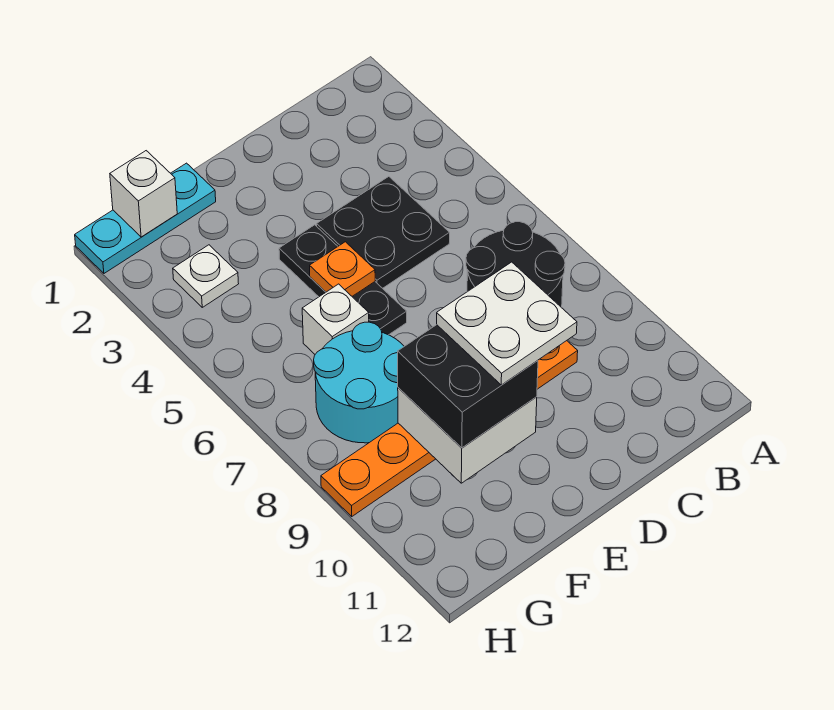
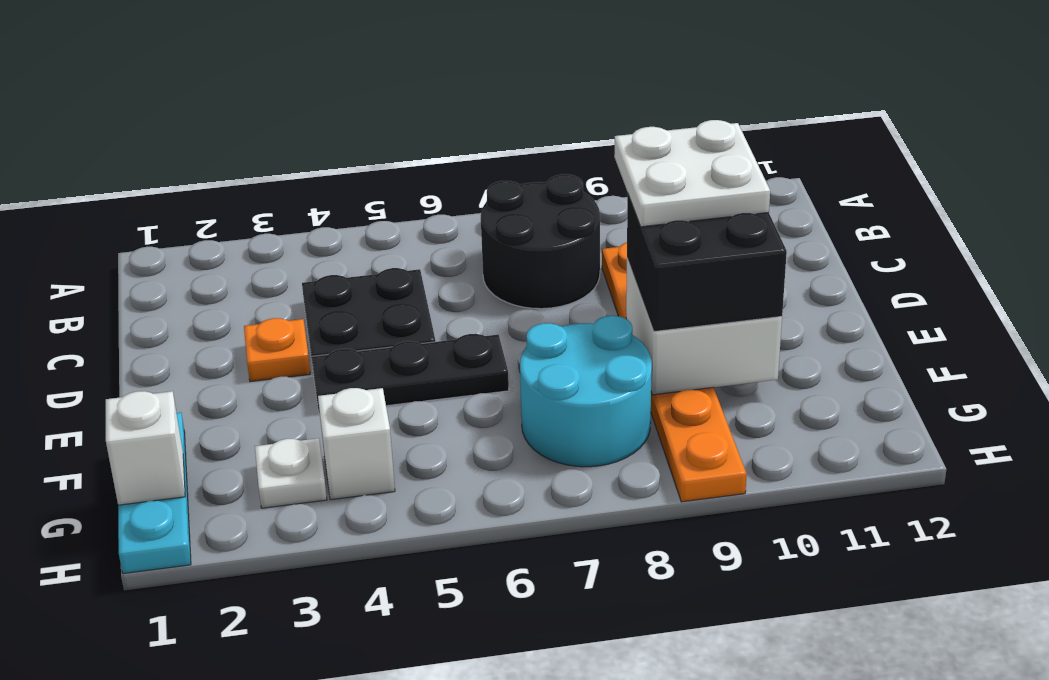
orange plate E5 level 2 -> orange plate D3 level 1
white brick F6 level 1 -> white brick G4 level 1

